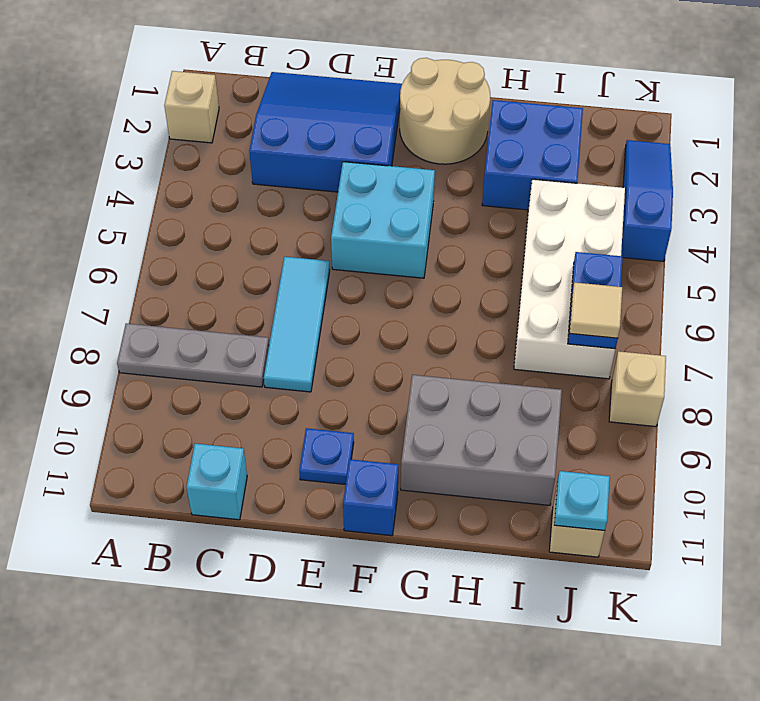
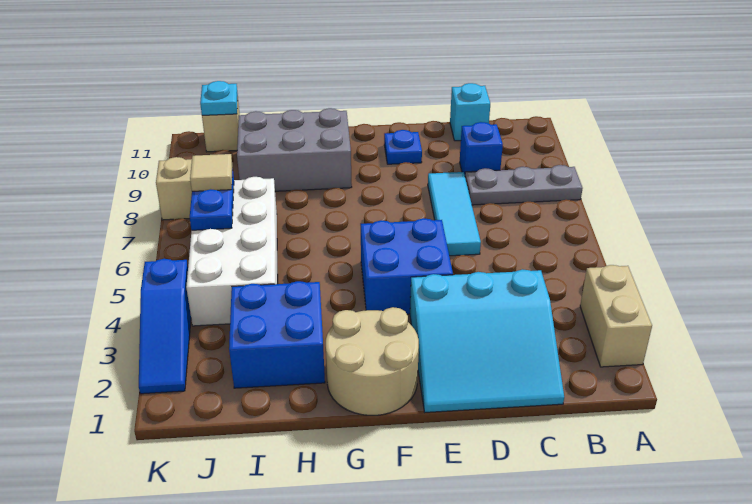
tan brick A2 level 1 -> tan brick A2:A3 level 1
blue slope C1:E3 level 1 top 3 -> cyan slope C1:E3 level 1 top 3
cyan brick E4:F5 level 1 -> blue brick E4:F5 level 1
blue brick F11 level 1 -> blue brick C9 level 1

